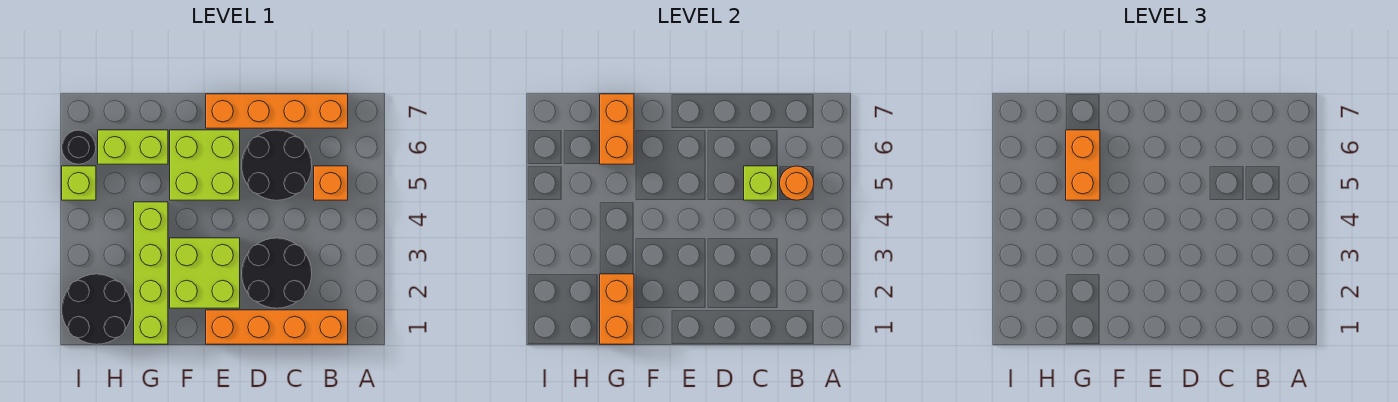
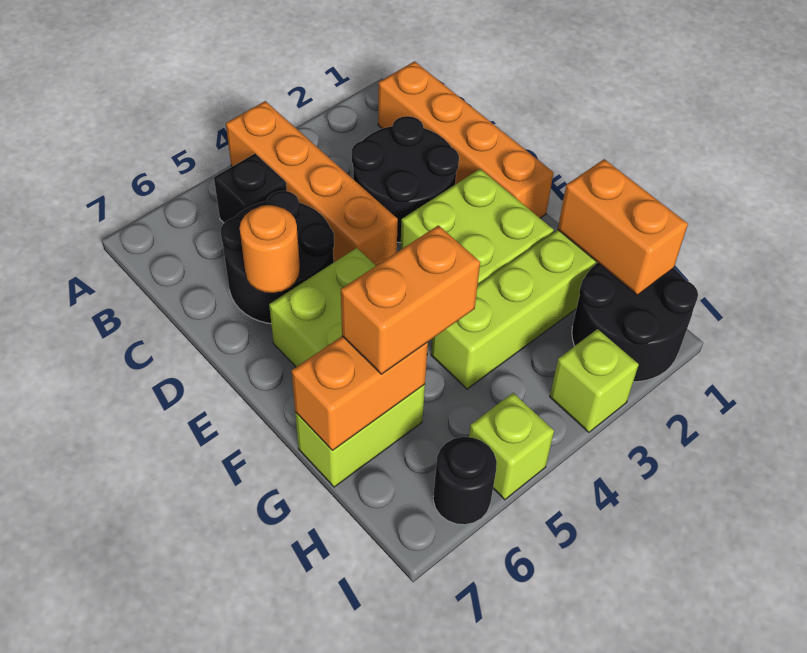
orange brick B5 level 1 -> black brick B5 level 1
orange round brick B5 level 2 -> orange round brick D6 level 2
orange brick B7:E7 level 1 -> orange brick A4:D4 level 1
lime brick C5 level 2 -> lime brick I3 level 1
orange brick G1:G2 level 2 -> orange brick G1:H1 level 2
lime brick G6:H6 level 1 -> lime brick G6:G7 level 1

